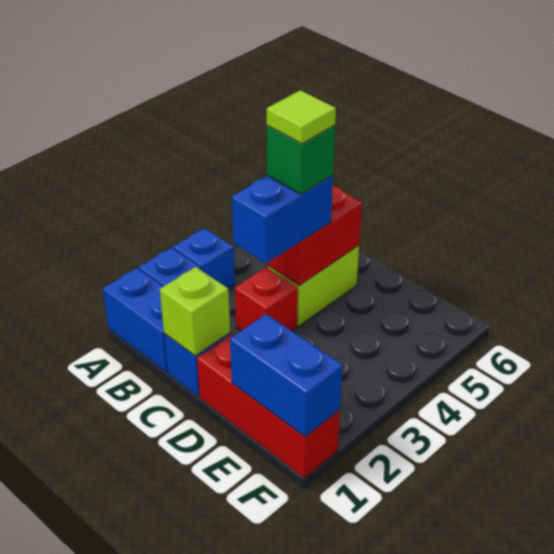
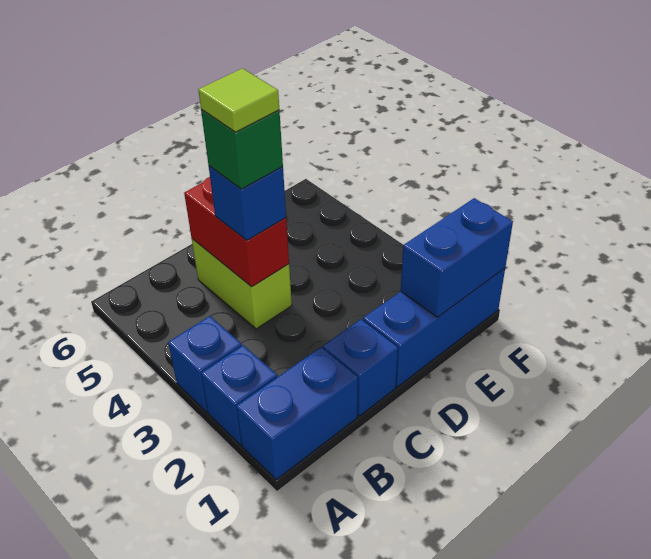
lime brick C1 level 2 -> none
red brick C3 level 1 -> none
blue brick C3:C4 level 3 -> blue brick C4 level 3
red brick D1:F1 level 1 -> blue brick D1:F1 level 1

